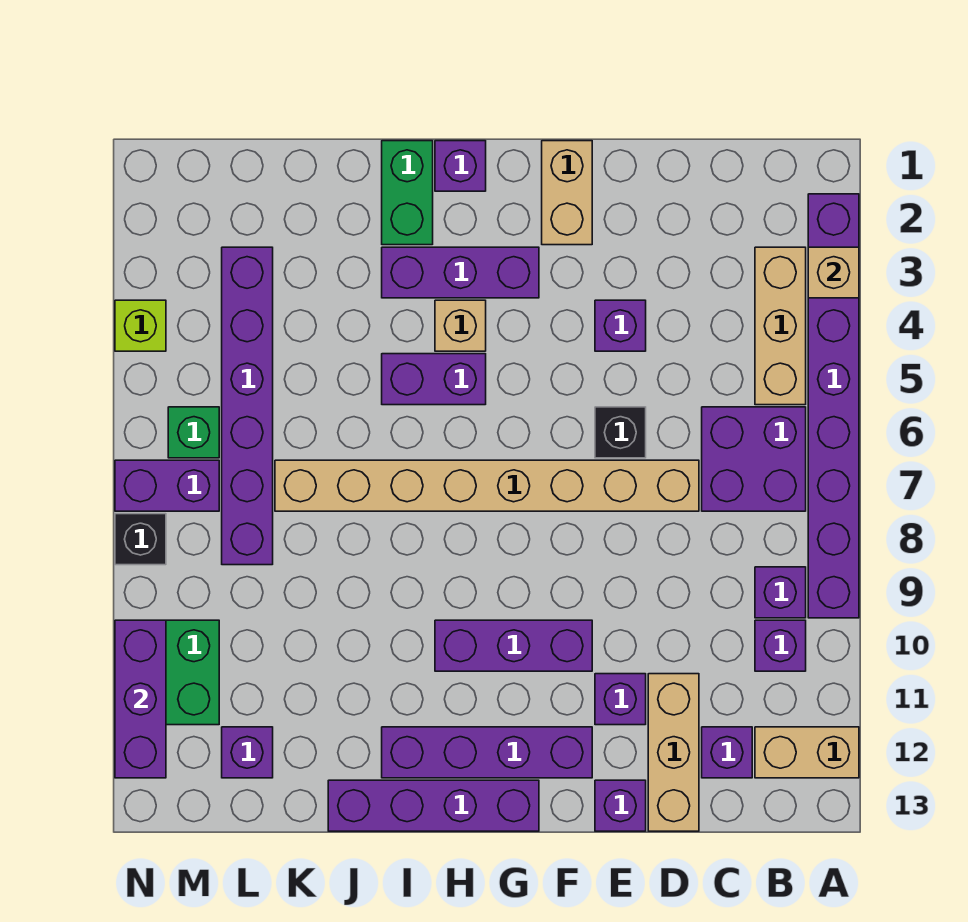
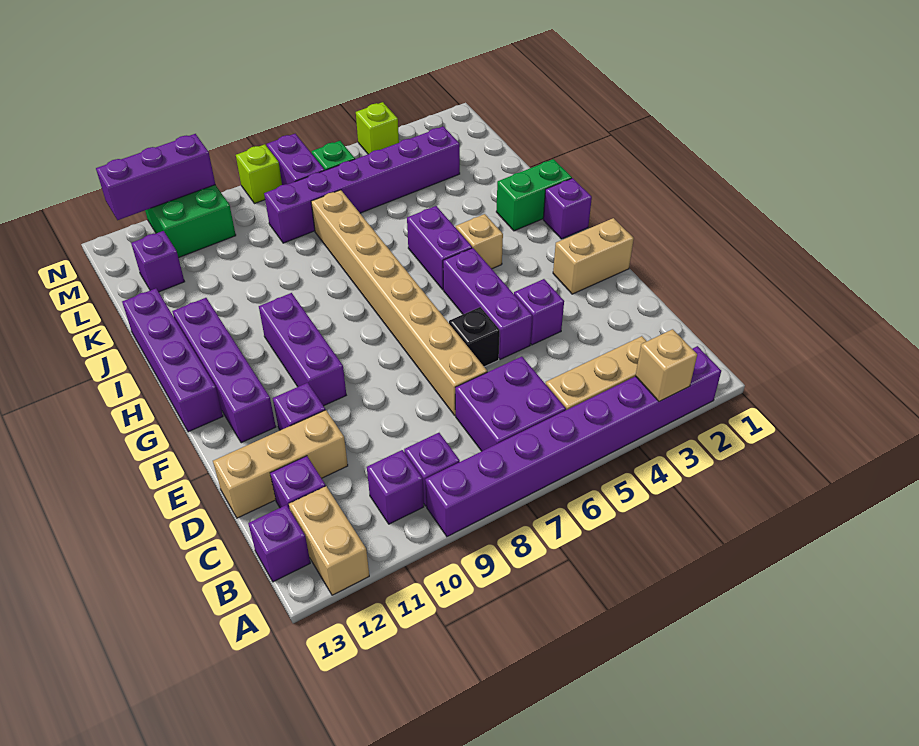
purple brick E13 level 1 -> purple brick B13 level 1
purple brick G3:I3 level 1 -> purple brick E5:G5 level 1
black brick N8 level 1 -> lime brick N8 level 1

